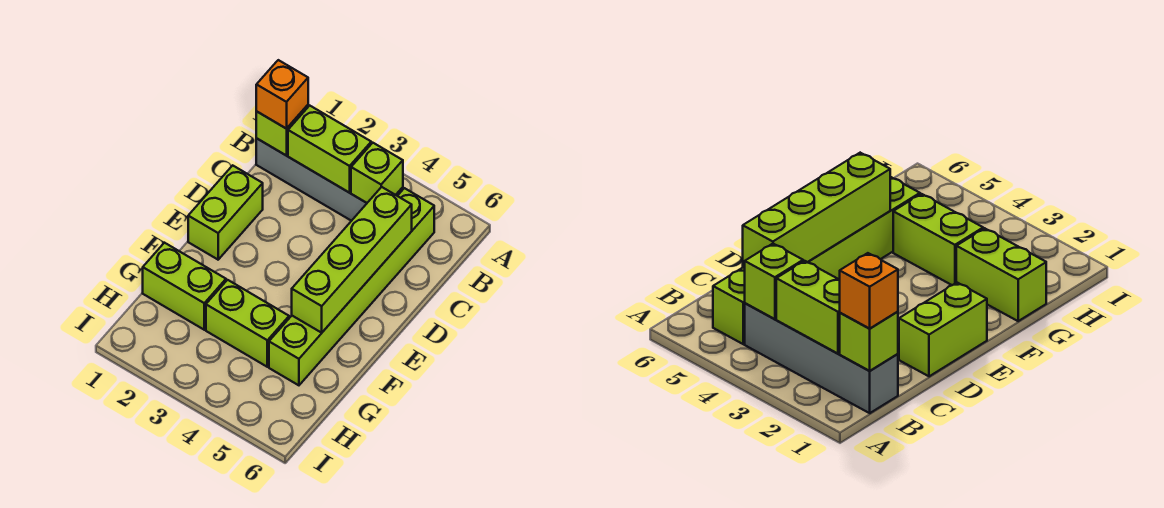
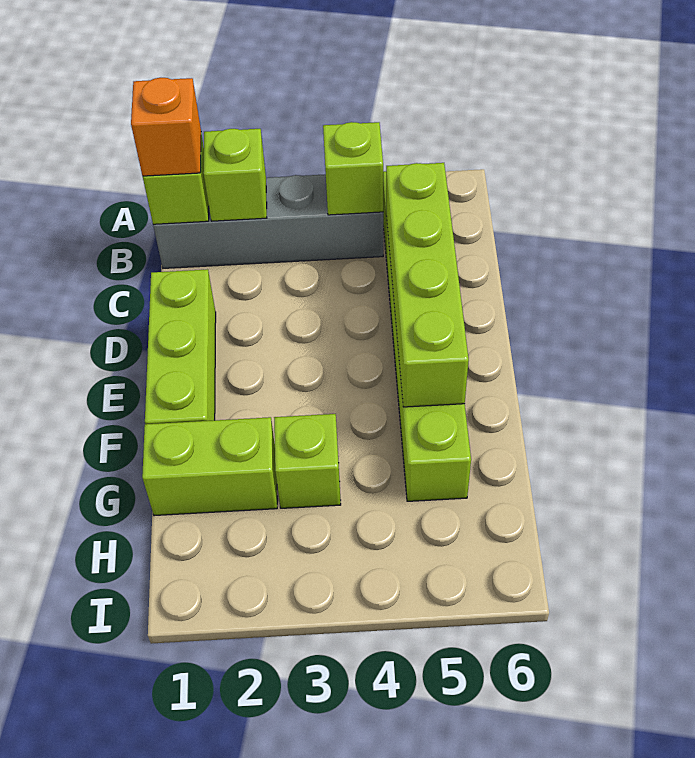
lime brick B2:B3 level 2 -> lime brick B2 level 2
lime brick D1:E1 level 1 -> lime brick D1:F1 level 1
lime brick G3:G4 level 1 -> lime brick G3 level 1

